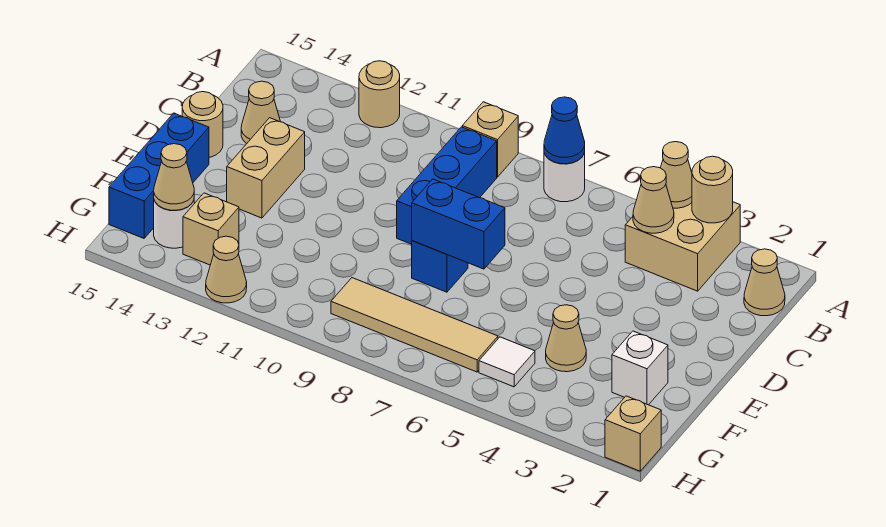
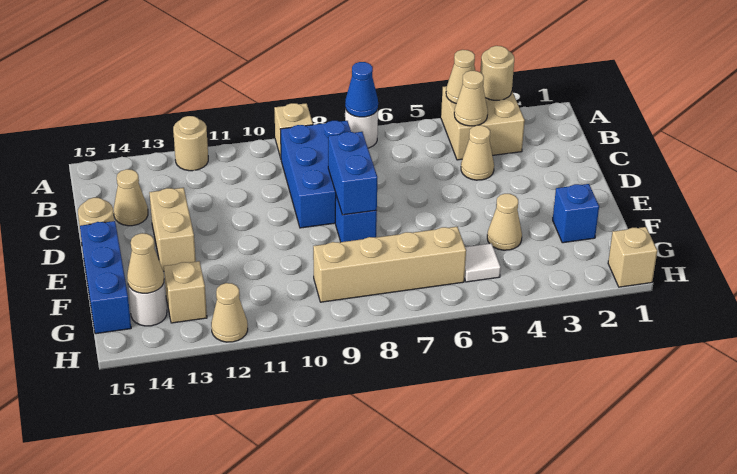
tan cone B1 level 1 -> tan cone C4 level 1
blue brick B9:D9 level 1 -> blue brick B8:D9 level 1
blue brick E7:E8 level 2 -> blue brick D8:E8 level 2
white brick F2 level 1 -> blue brick F2 level 1
tan tile G6:G9 level 1 -> tan brick G6:G9 level 1

